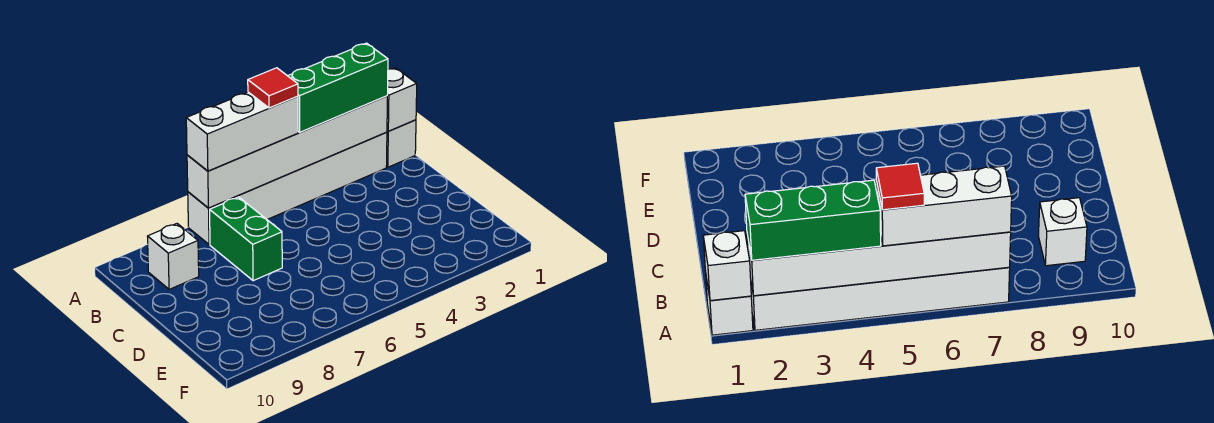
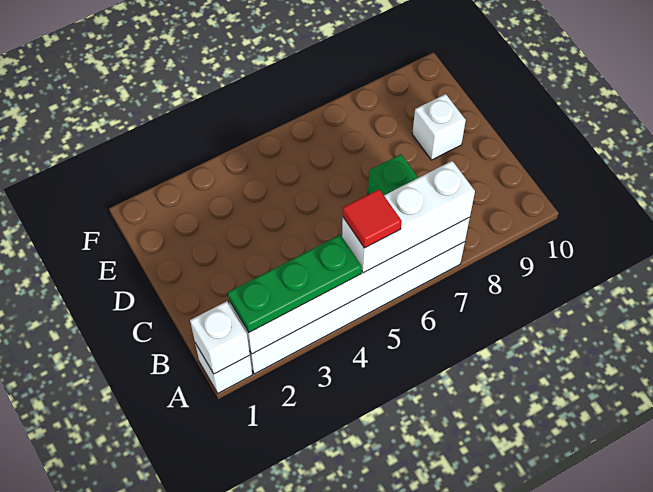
green brick A2:A4 level 3 -> green plate A2:A4 level 3
white brick B9 level 1 -> white brick D9 level 1

